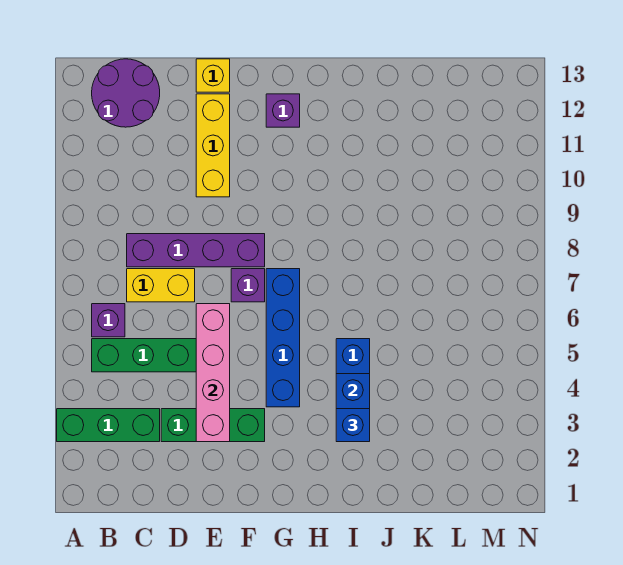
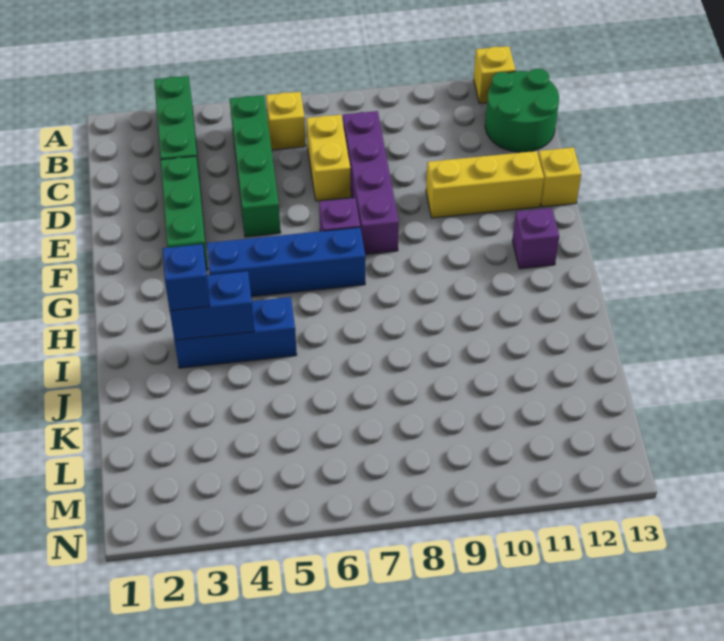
none -> yellow brick A12 level 1
purple brick B6 level 1 -> yellow brick B6 level 1
purple round brick B12:C13 level 1 -> green round brick B12:C13 level 1
pink brick E3:E6 level 2 -> none

